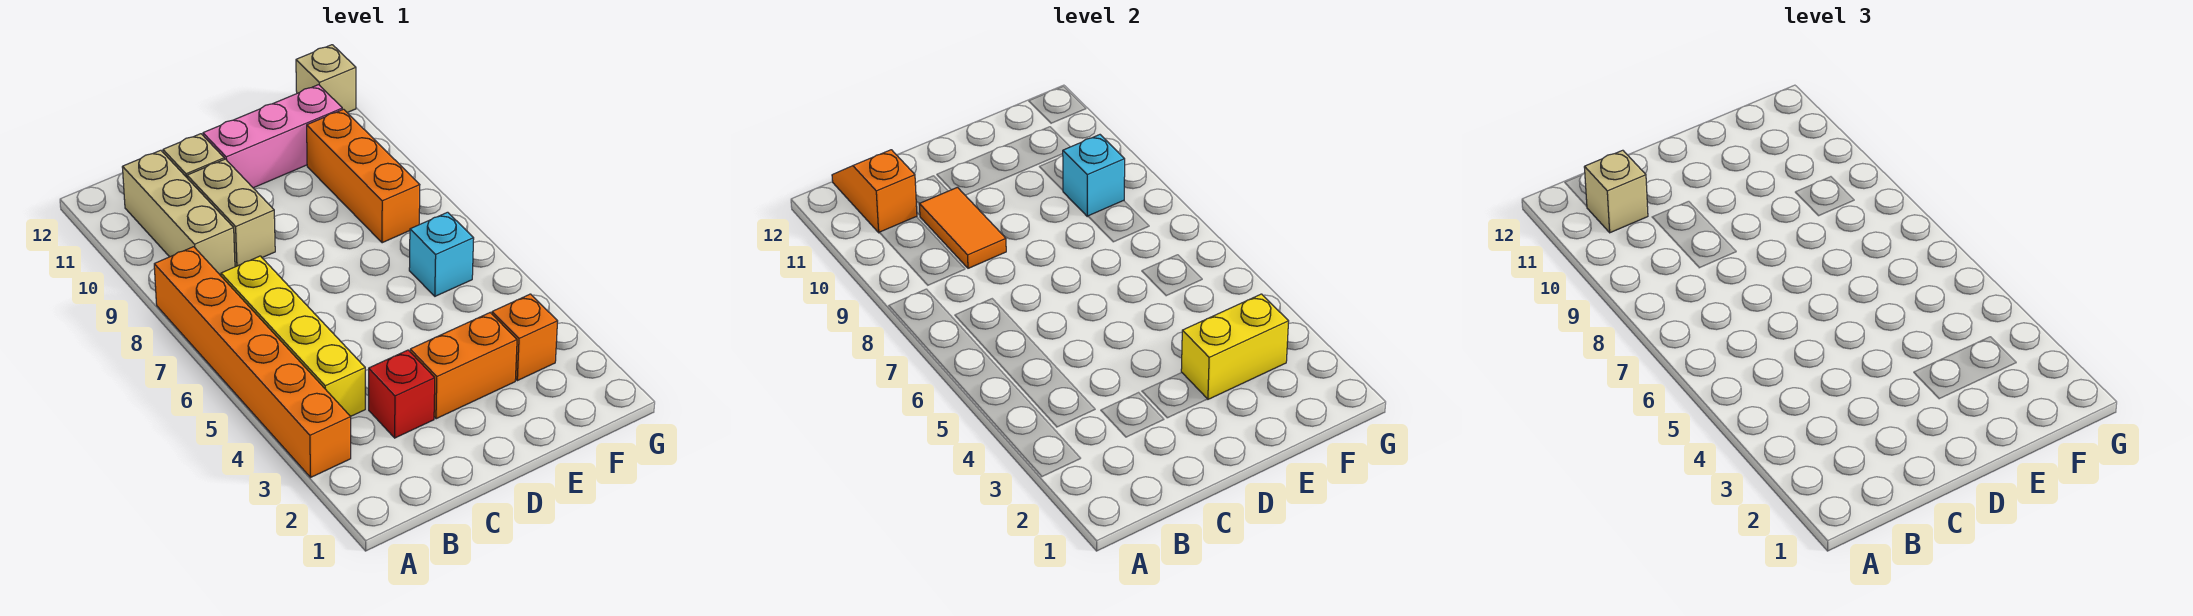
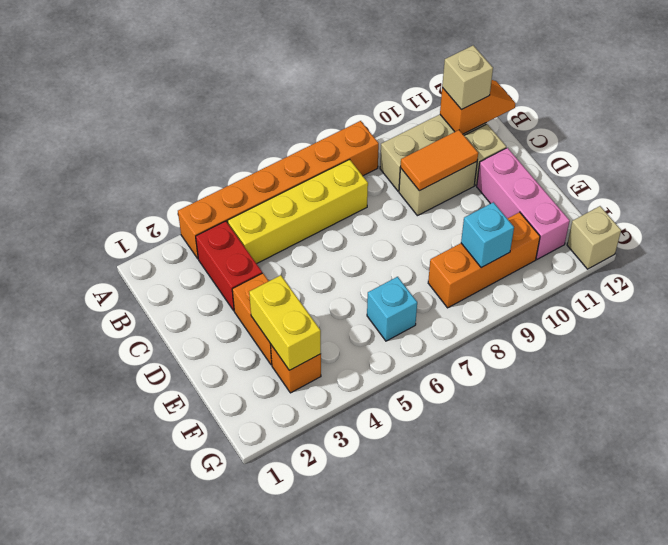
red brick C3 level 1 -> red brick B3:C3 level 1

